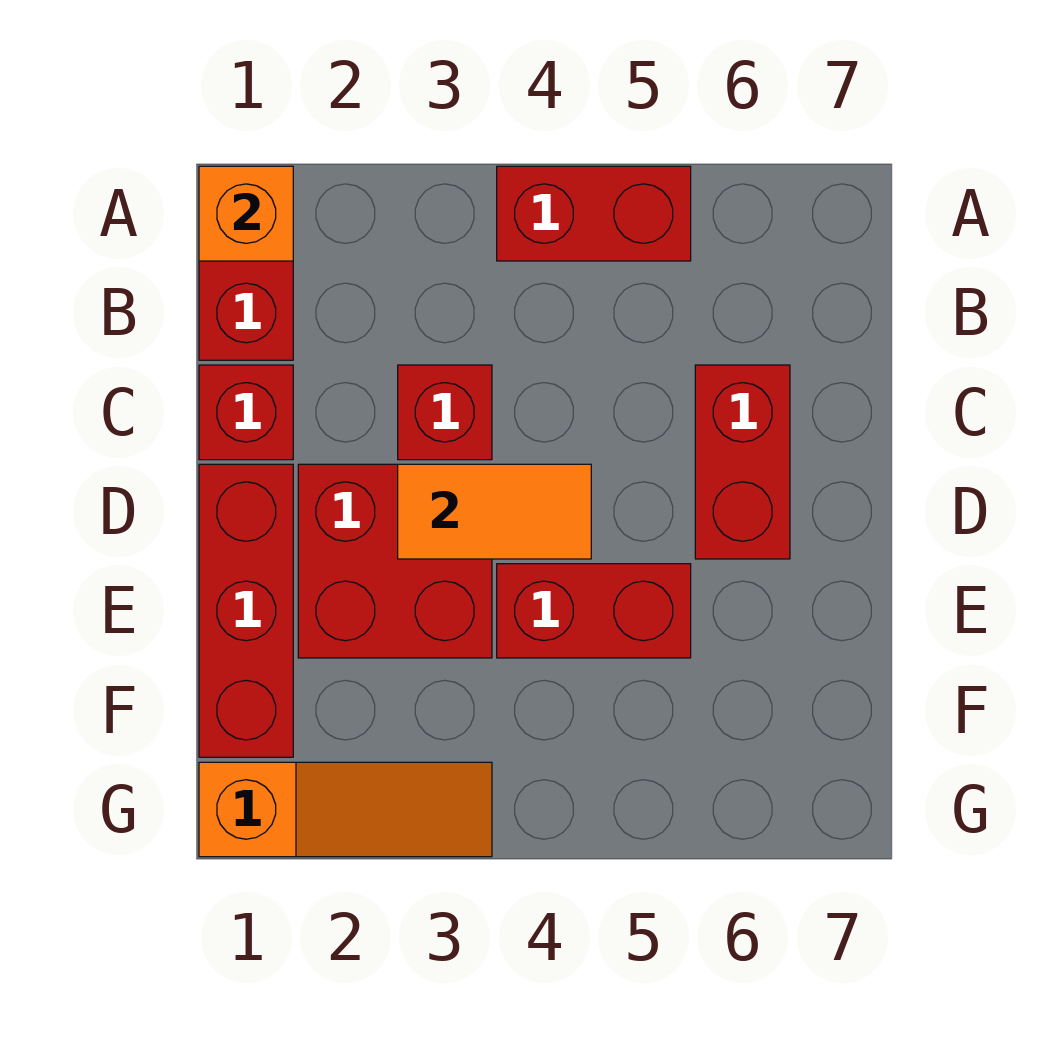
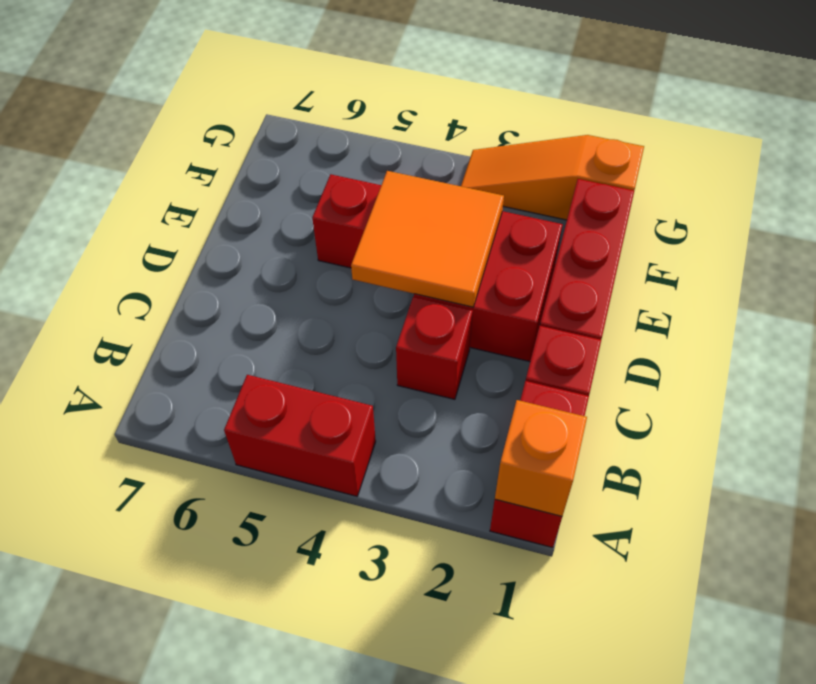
red brick C6:D6 level 1 -> none
orange tile D3:D4 level 2 -> orange tile D3:E4 level 2

